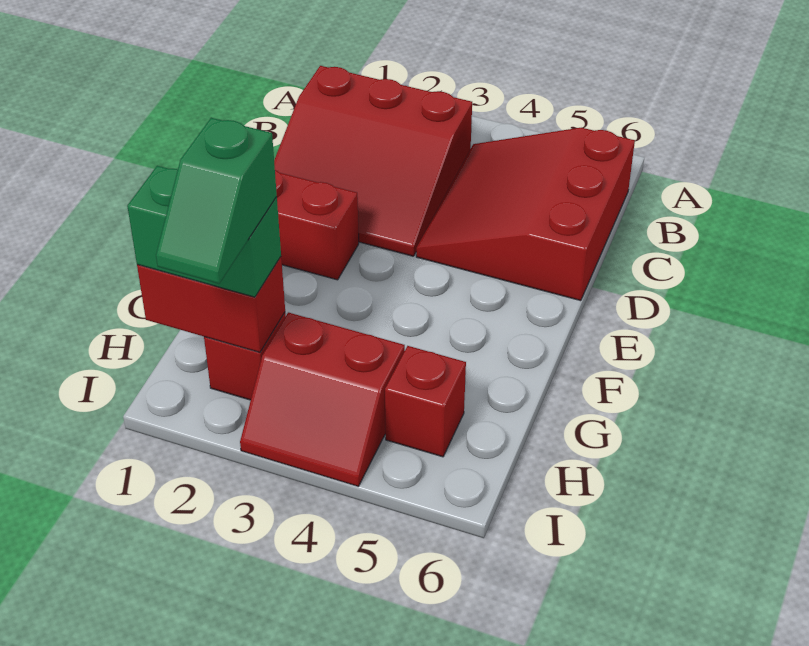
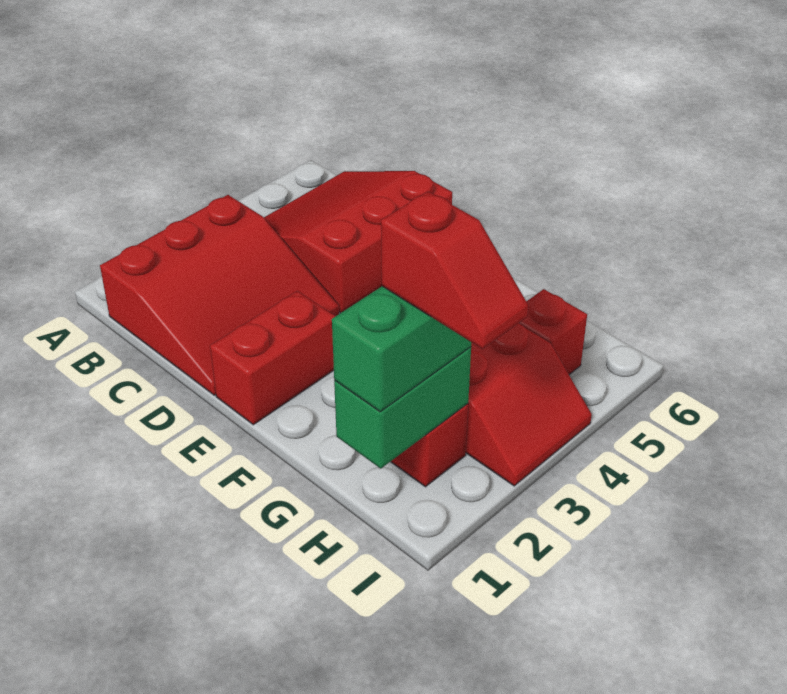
red slope B4:D6 level 1 top 6 -> red slope B4:D6 level 1 top D
red brick H1:H2 level 2 -> green brick H1:H2 level 2
green slope H2:I2 level 4 top H -> red slope H2:I2 level 4 top H

